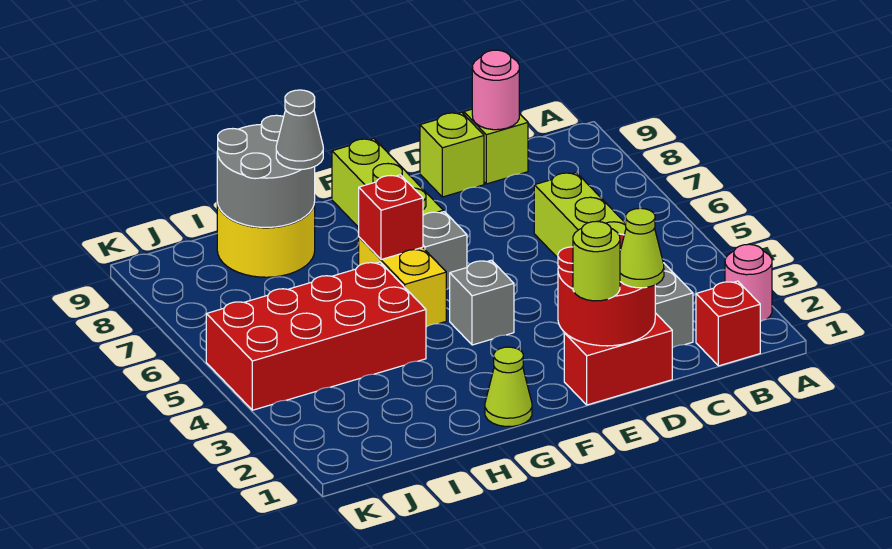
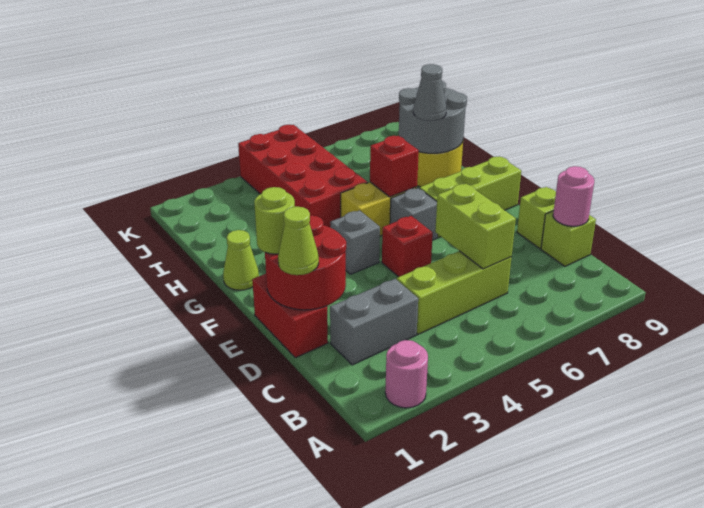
red brick B1 level 1 -> red brick E5 level 1
none -> lime brick C6:D6 level 2

